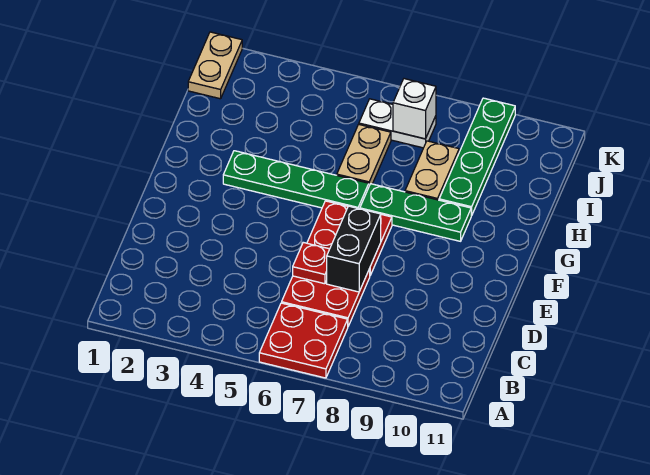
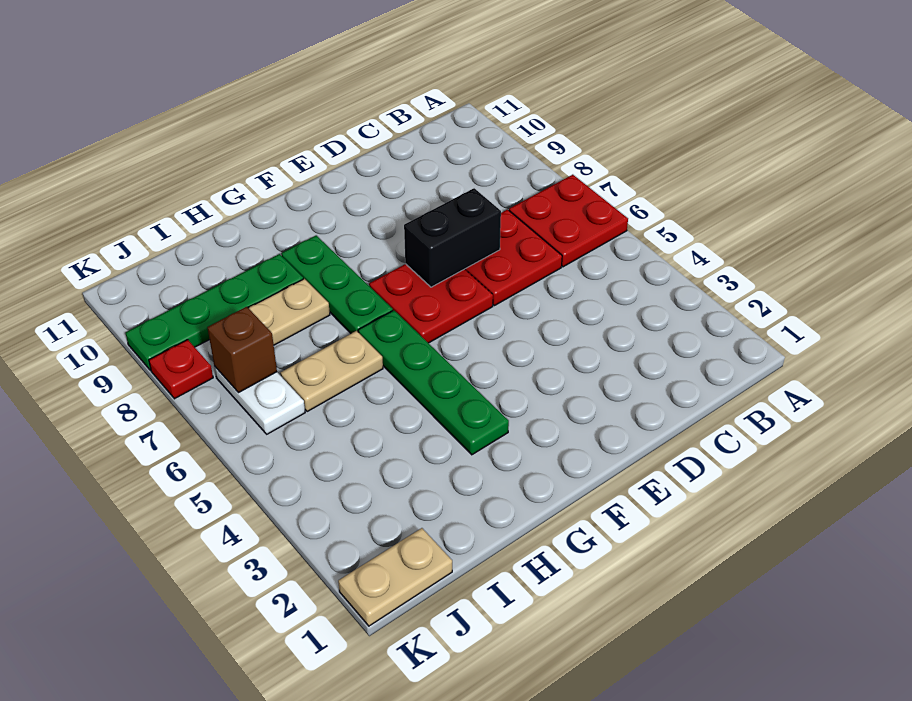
red plate D6 level 2 -> red plate K8 level 1
white brick J7 level 2 -> brown brick J7 level 2

